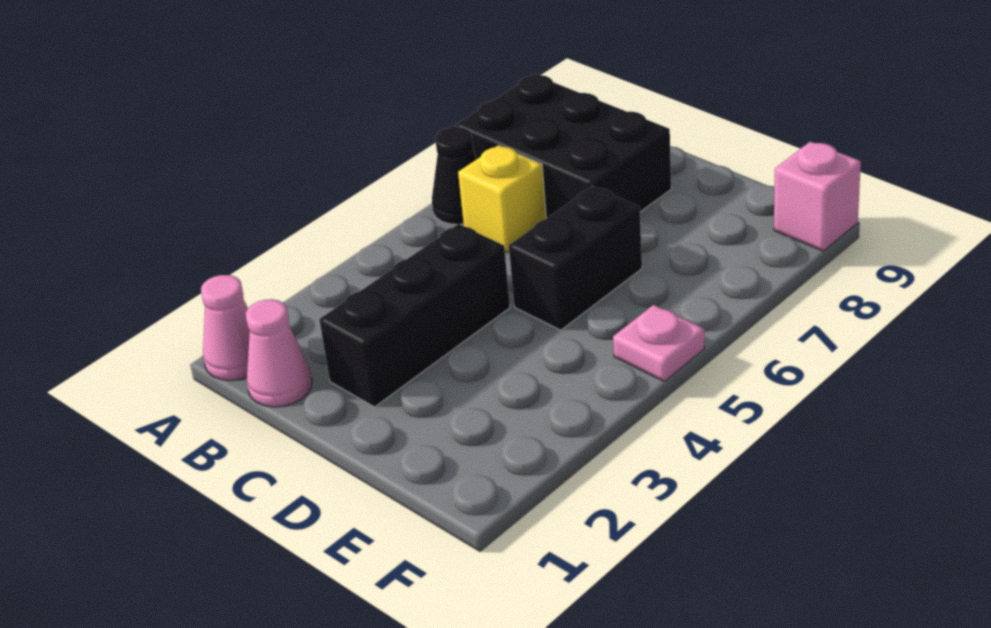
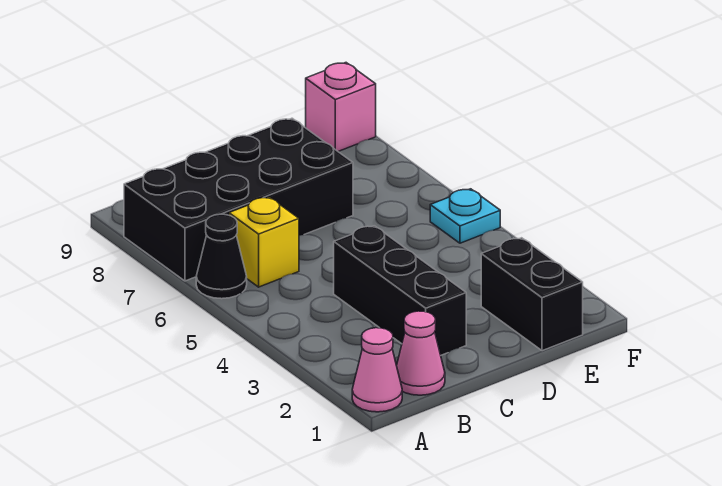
black brick A7:C8 level 1 -> black brick A7:D8 level 1
black brick D5:D6 level 1 -> black brick E1:E2 level 1
pink plate F5 level 1 -> cyan plate F5 level 1

